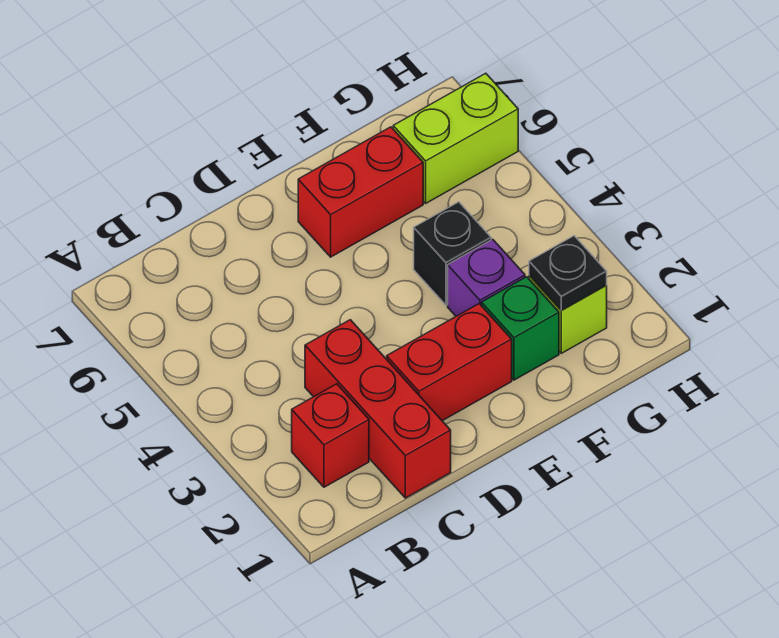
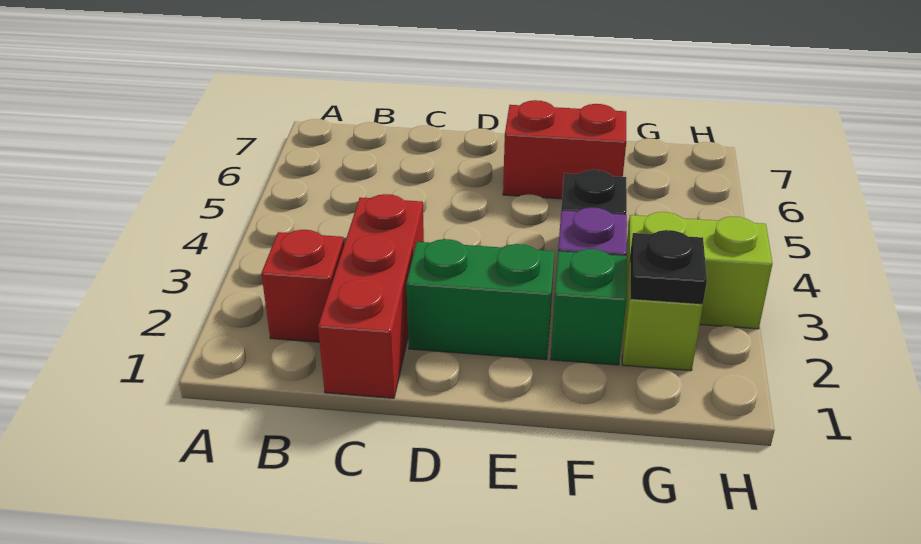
red brick D2:E2 level 1 -> green brick D2:E2 level 1
lime brick G6:H6 level 1 -> lime brick G3:H3 level 1

